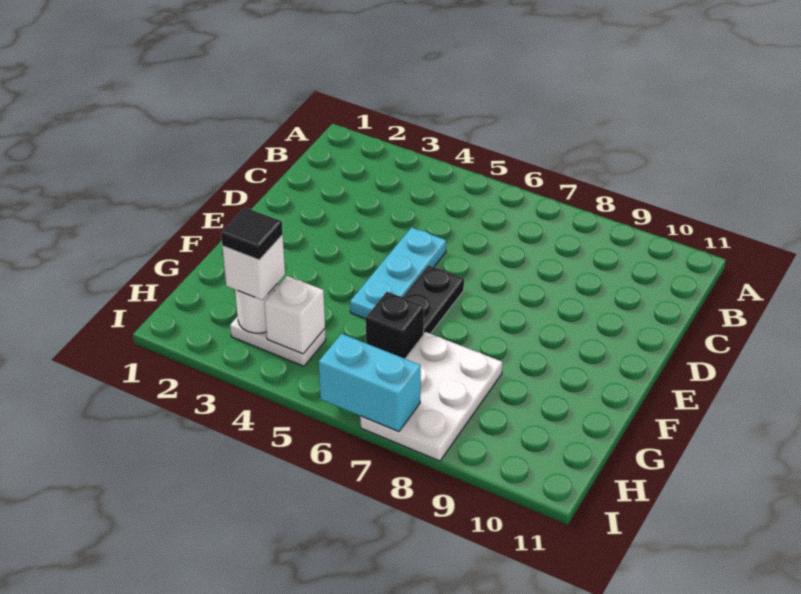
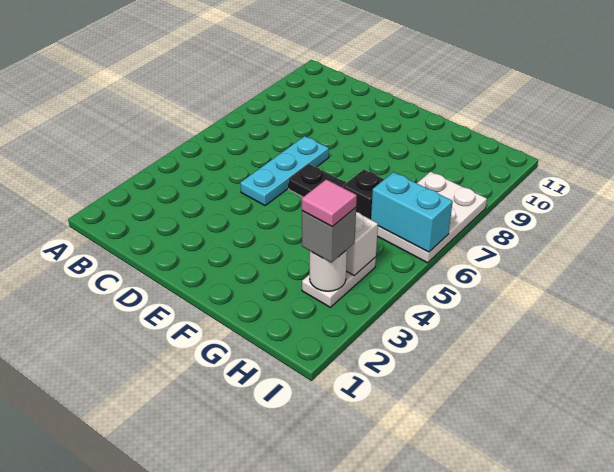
cyan plate D5:F5 level 1 -> cyan plate D5:D7 level 1
white plate G7:I8 level 1 -> white plate H6:I8 level 1
white brick H3 level 3 -> grey brick H3 level 3
black tile H3 level 4 -> pink tile H3 level 4
cyan brick I6:I7 level 2 -> cyan brick H6:I6 level 2

